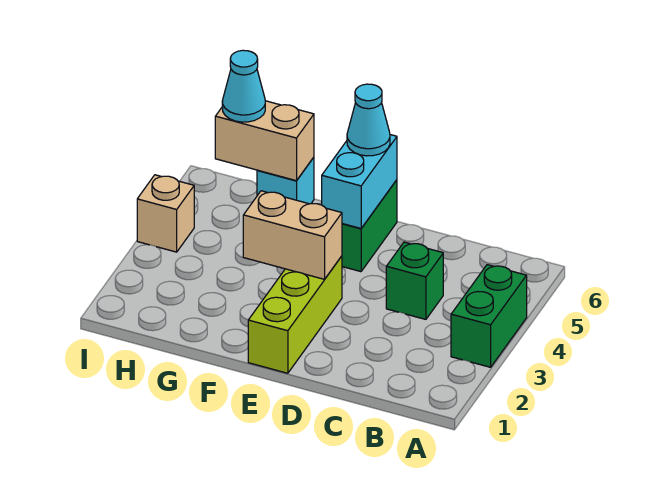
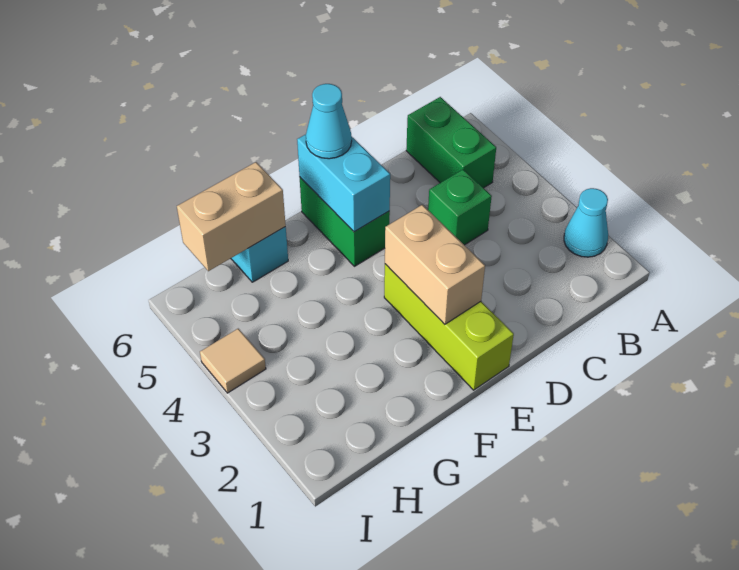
green brick A3:A4 level 1 -> green brick B5:B6 level 1
tan brick E3:F3 level 2 -> tan brick E2:E3 level 2
cyan cone H6 level 3 -> cyan cone A2 level 1
tan brick I4 level 1 -> tan tile I4 level 1

